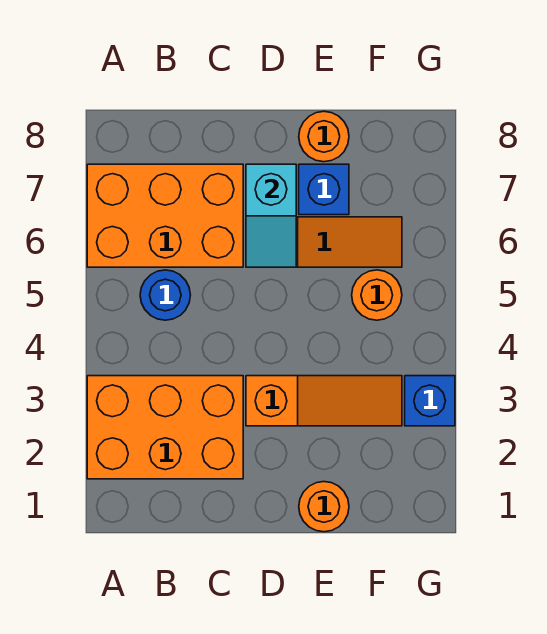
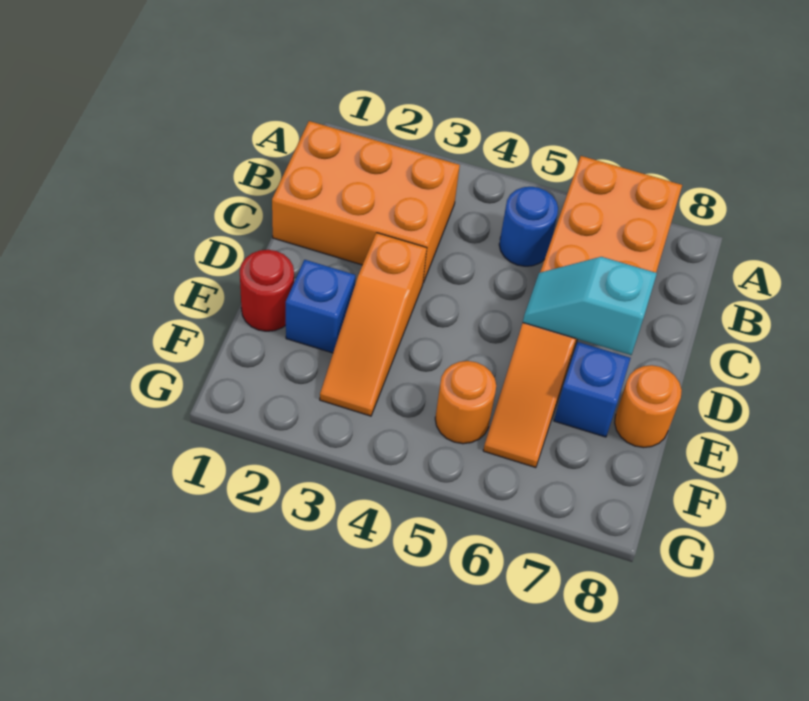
orange brick A2:C3 level 1 -> orange brick B1:C3 level 1
orange round brick E1 level 1 -> red round brick E1 level 1
blue brick G3 level 1 -> blue brick E2 level 1

